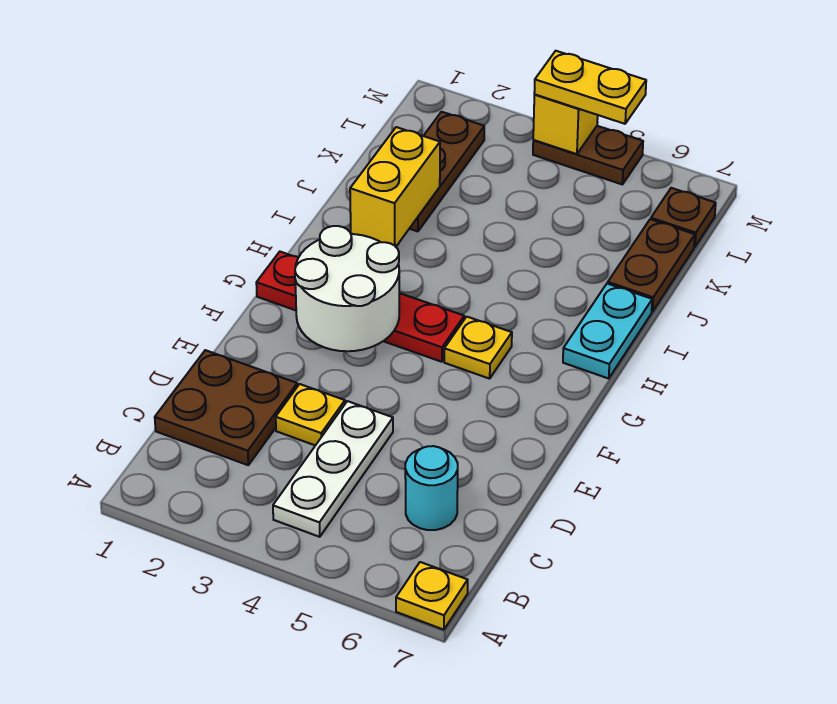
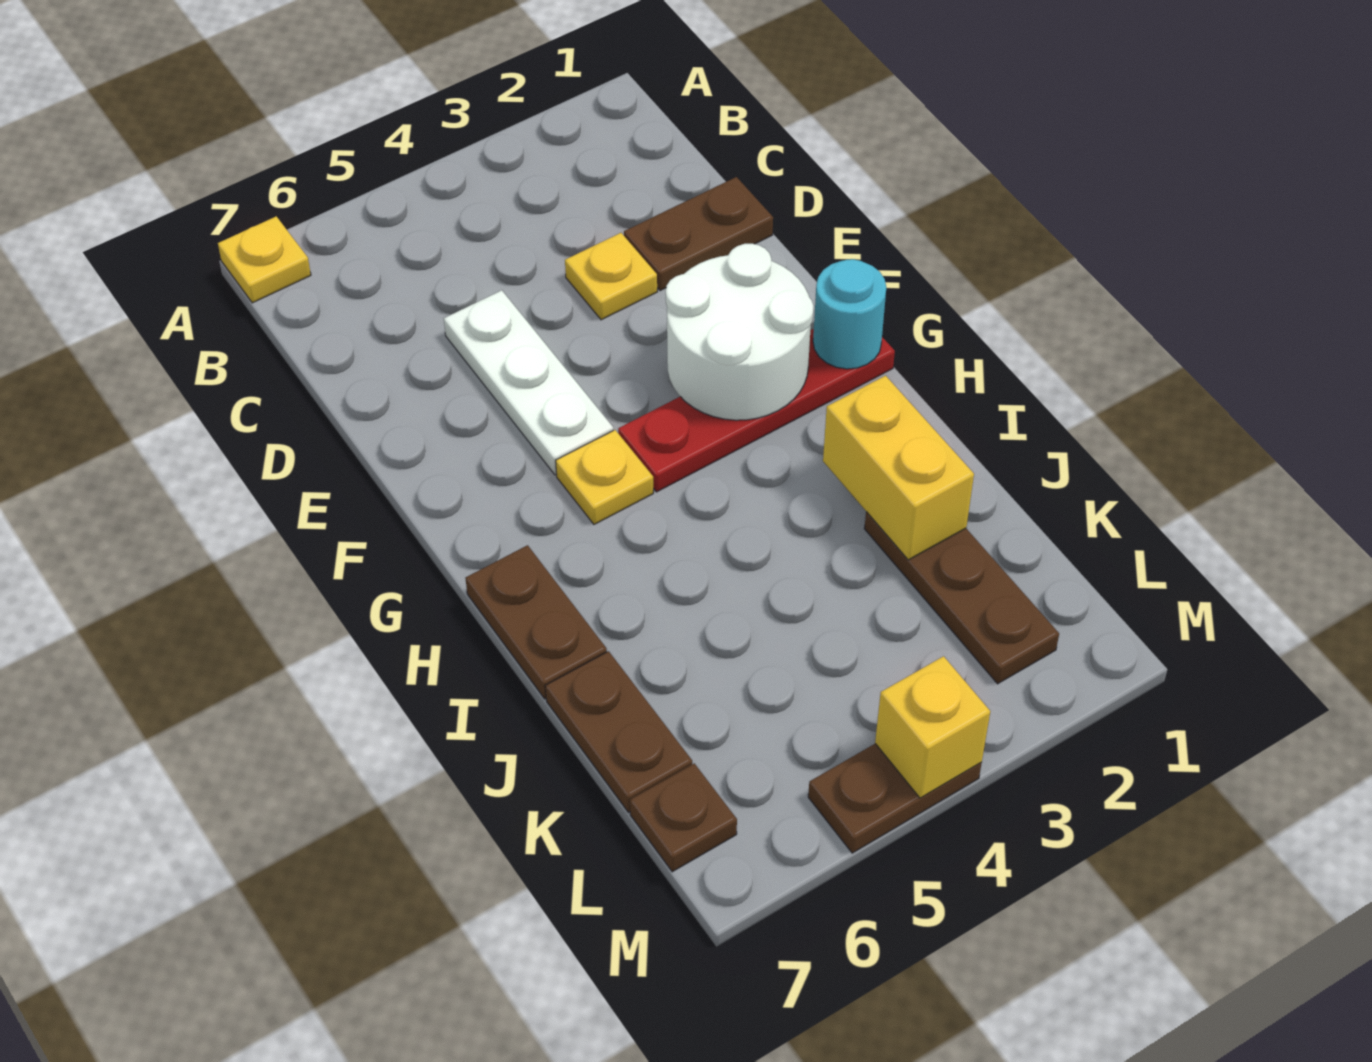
white plate B4:D4 level 1 -> white plate D5:F5 level 1
brown plate C1:D2 level 1 -> brown plate D1:D2 level 1
cyan round brick C6 level 1 -> cyan round brick G1 level 2
cyan plate H7:I7 level 1 -> brown plate H7:I7 level 1
yellow plate M4:M5 level 3 -> none

